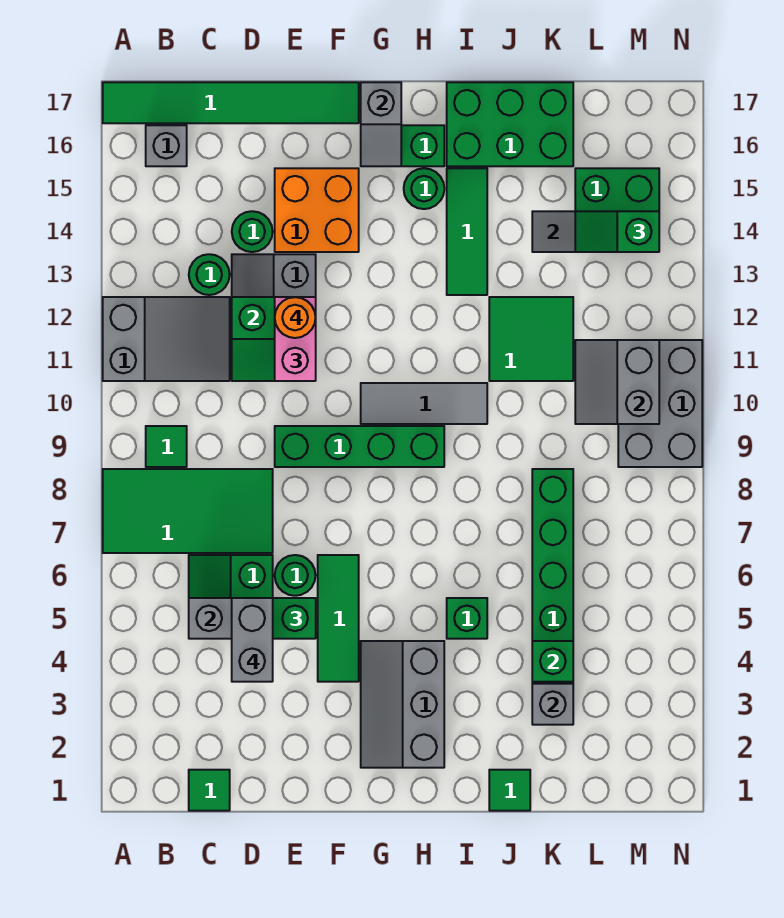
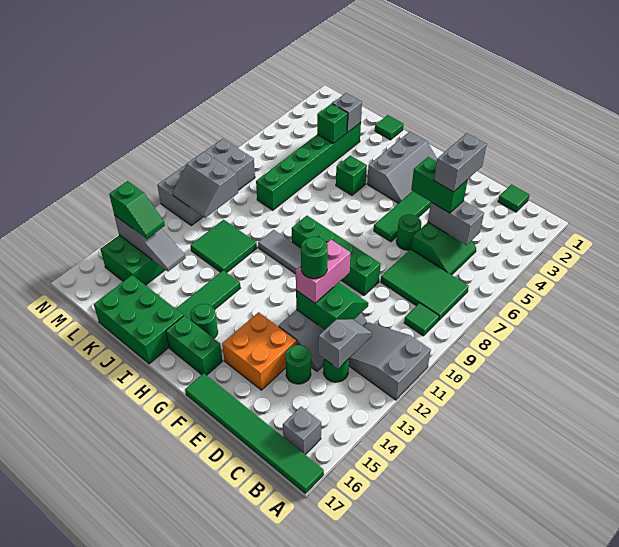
green tile A7:D8 level 1 -> green tile B7:D8 level 1
orange round brick E12 level 4 -> green round brick E12 level 4
grey slope G16:G17 level 2 top 17 -> grey slope C12:C13 level 2 top 13
grey slope L10:M11 level 2 top M -> grey slope L10:M11 level 2 top 10
grey brick M9:N11 level 1 -> grey brick M8:N11 level 1

